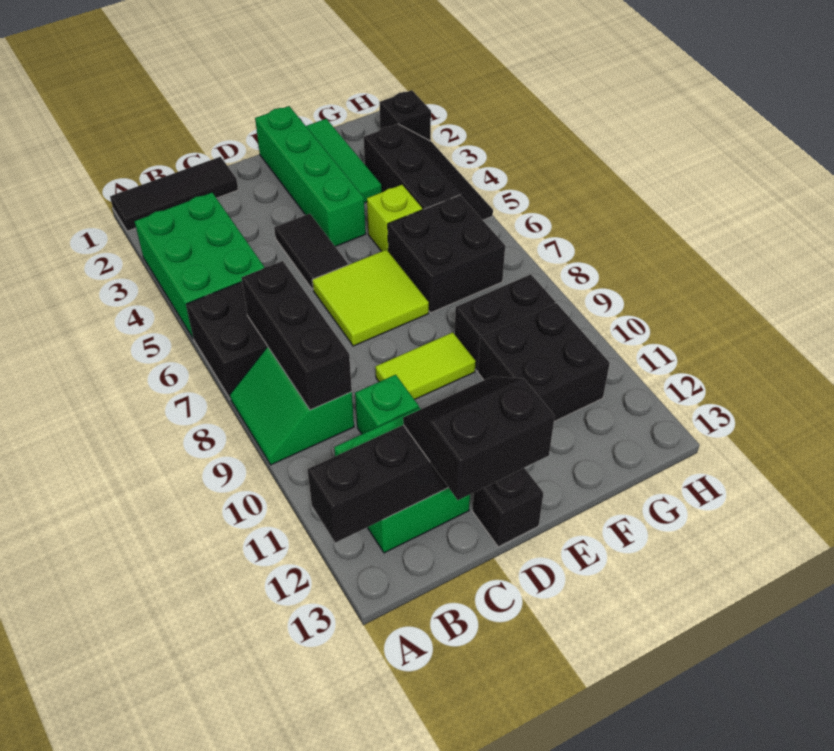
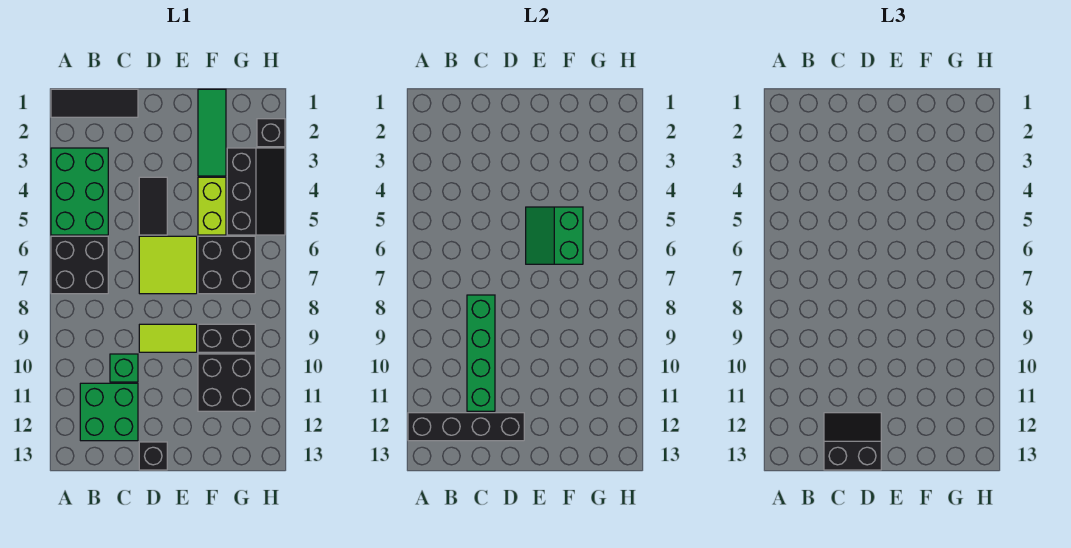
green slope A8:B9 level 1 top B -> green slope E5:F6 level 2 top F
black brick B7:B9 level 2 -> none
green brick E1:E4 level 1 -> green brick C8:C11 level 2
lime brick F5 level 1 -> lime brick F4:F5 level 1

